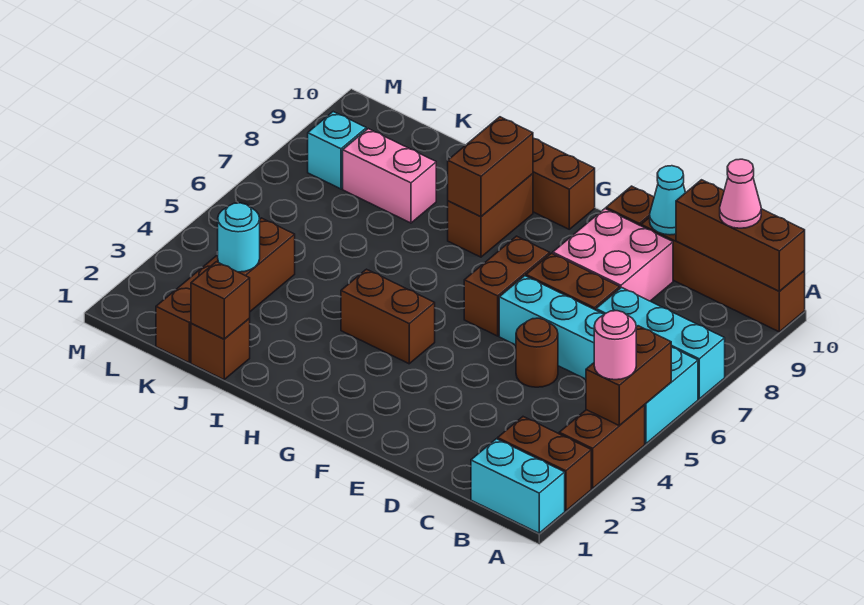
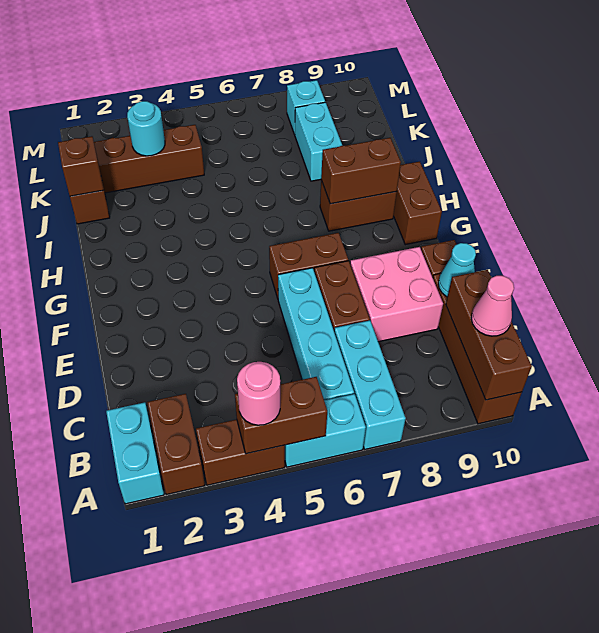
brown round brick D5 level 1 -> none
brown brick G4:H4 level 1 -> none
pink brick J8:K8 level 1 -> cyan brick J8:K8 level 1

